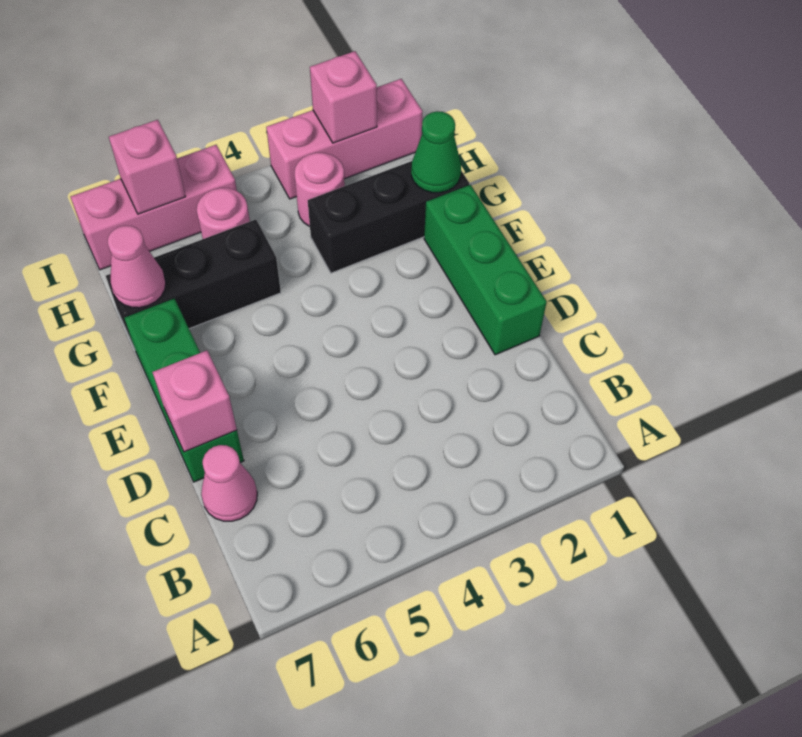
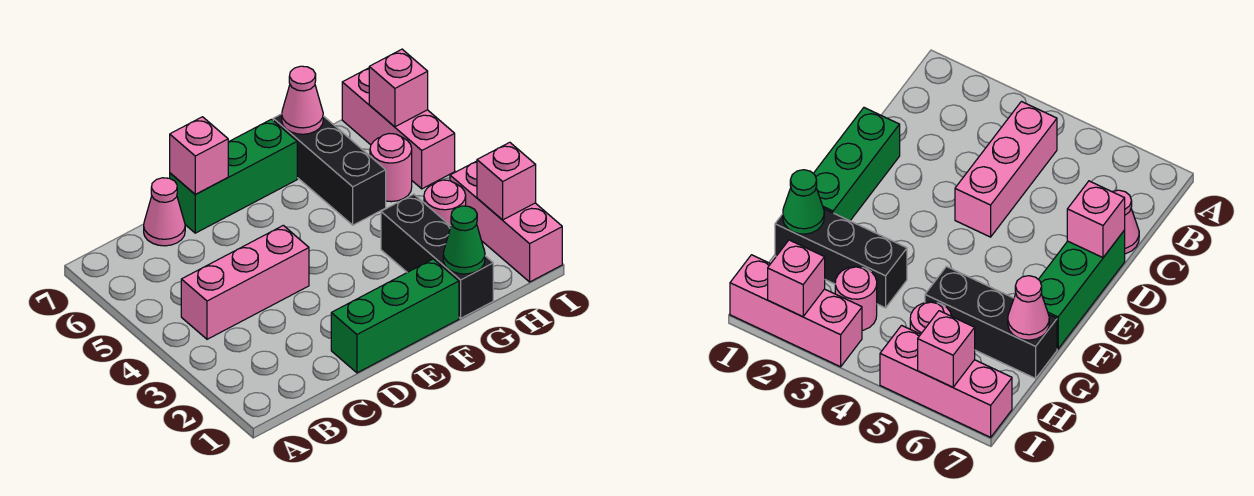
none -> pink brick B4:D4 level 1

